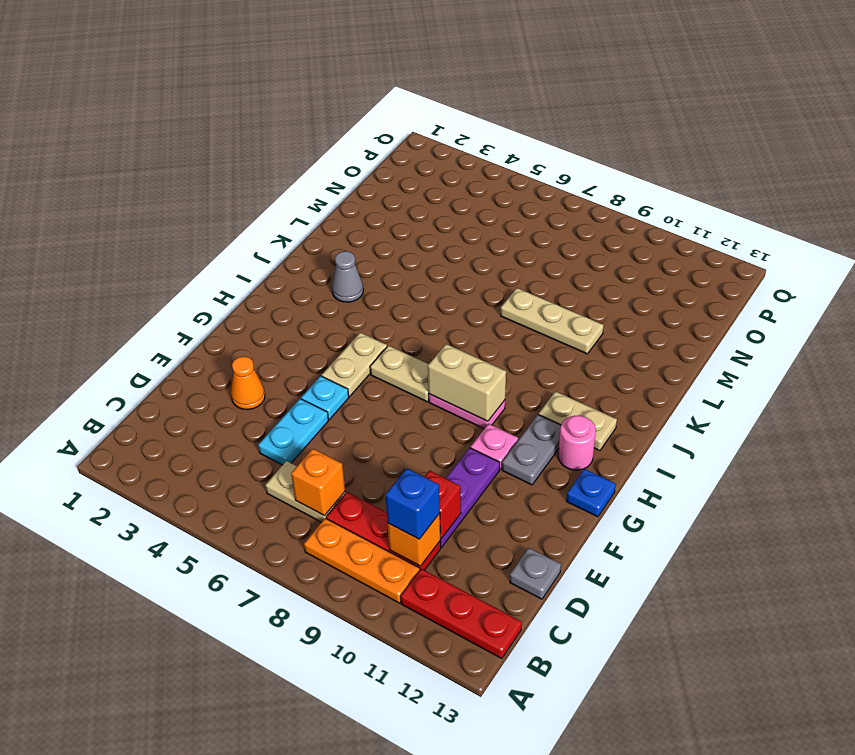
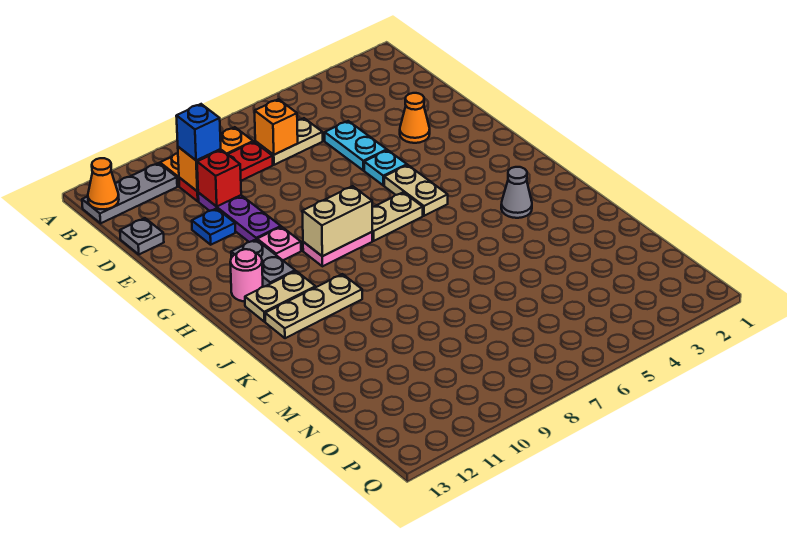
red plate B11:B13 level 1 -> grey plate B11:B13 level 1
none -> orange cone B13 level 2
blue plate G13 level 1 -> blue plate E11 level 1
tan plate L8:L10 level 1 -> tan plate J10:J12 level 1

